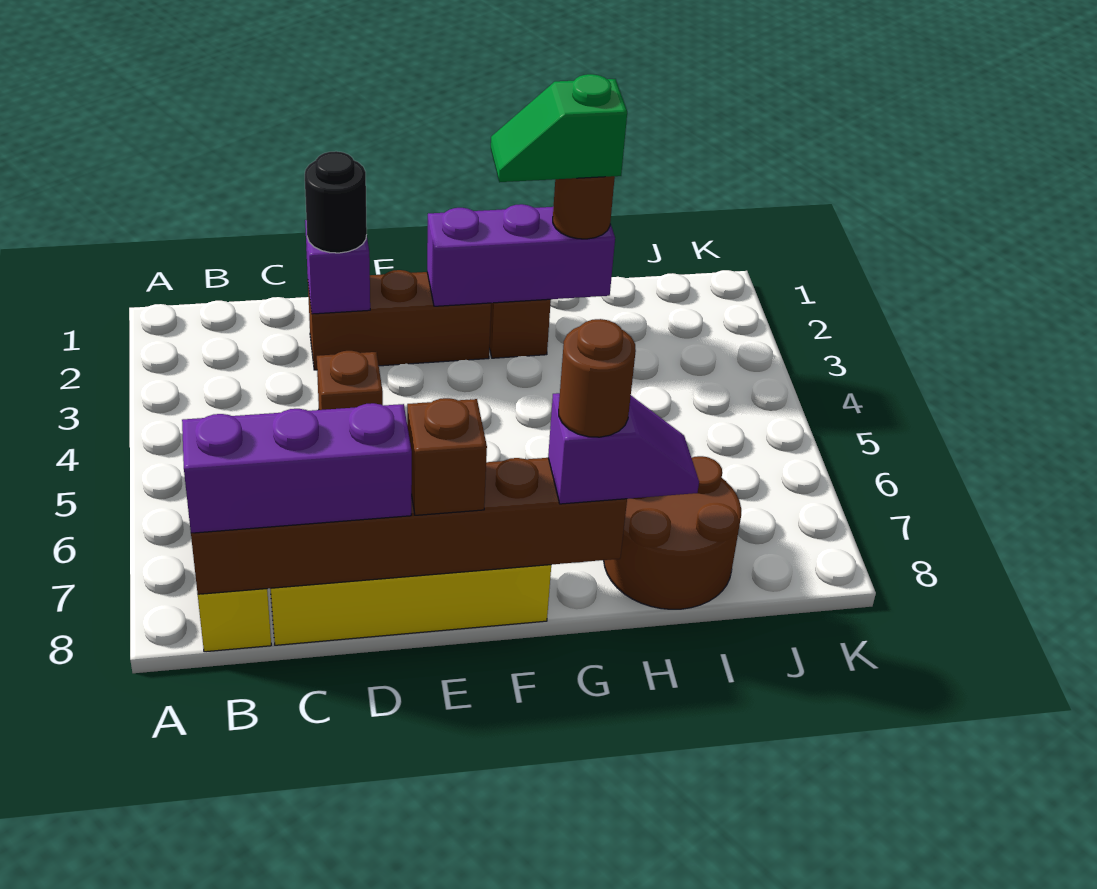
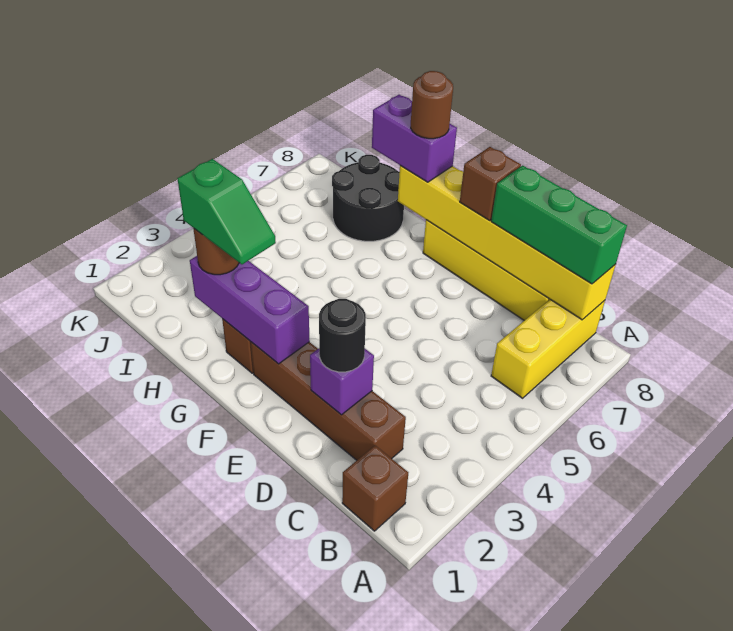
brown brick B8:G8 level 2 -> yellow brick B8:G8 level 2
purple brick B8:D8 level 3 -> green brick B8:D8 level 3
brown brick D2:F2 level 1 -> brown brick C2:F2 level 1
brown brick D4 level 1 -> brown brick B1 level 1
purple slope G8:H8 level 3 top G -> purple brick G8:H8 level 3
brown round brick H7:I8 level 1 -> black round brick H7:I8 level 1

